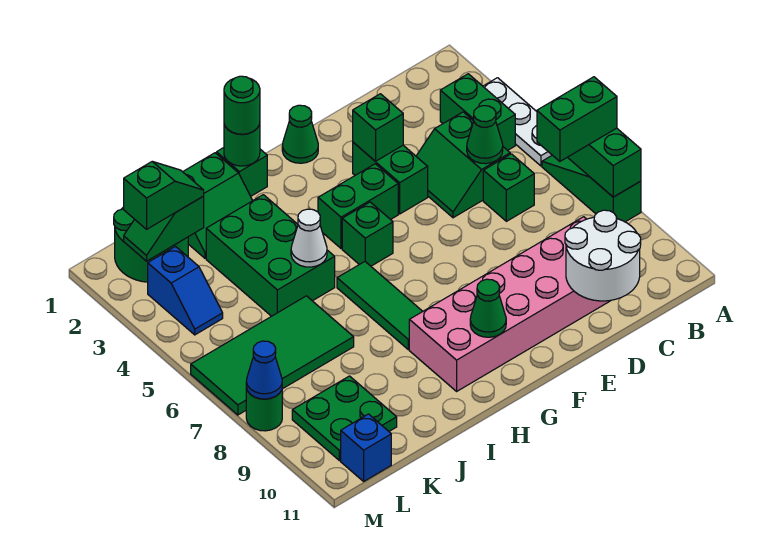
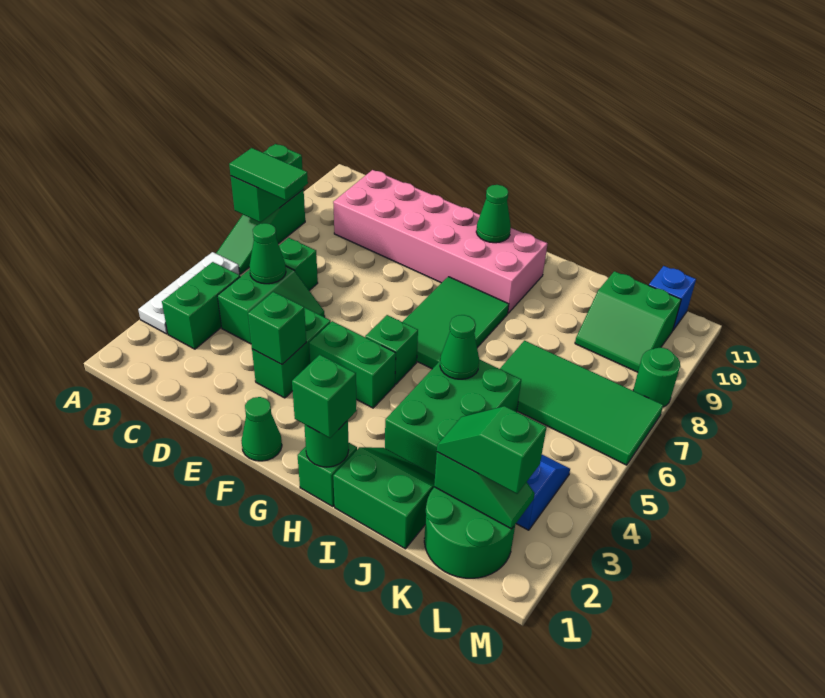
green brick A7:B7 level 3 -> green tile A7:B7 level 3
white round brick C10:D11 level 2 -> none
green round brick H1 level 3 -> green brick H1 level 3
green tile H6:H8 level 1 -> green tile G6:H8 level 1
white cone I5 level 2 -> green cone I5 level 2
green plate K9:L10 level 1 -> green slope K9:L10 level 1 top 10
blue cone M8 level 2 -> none

